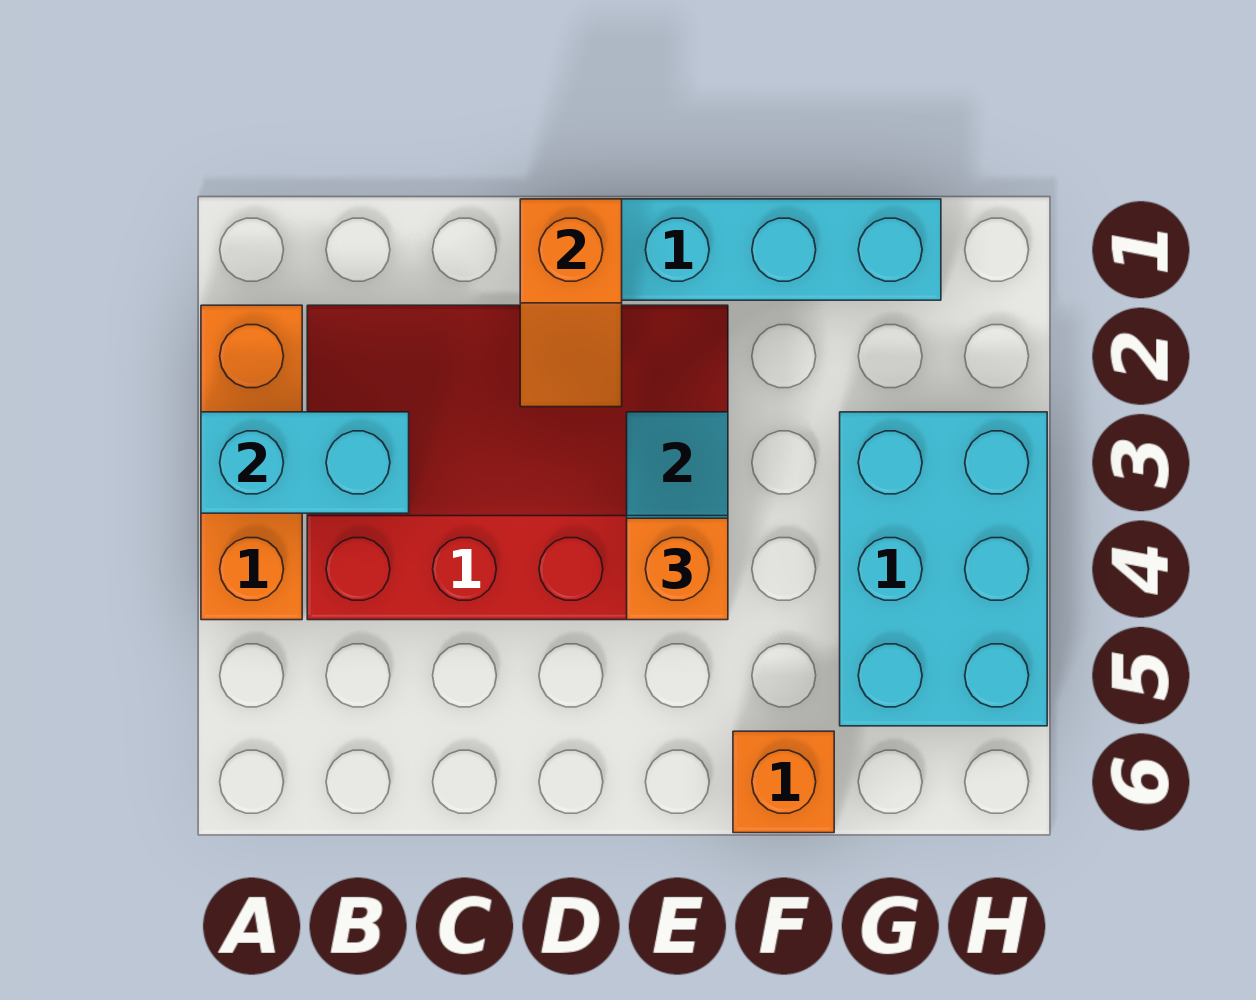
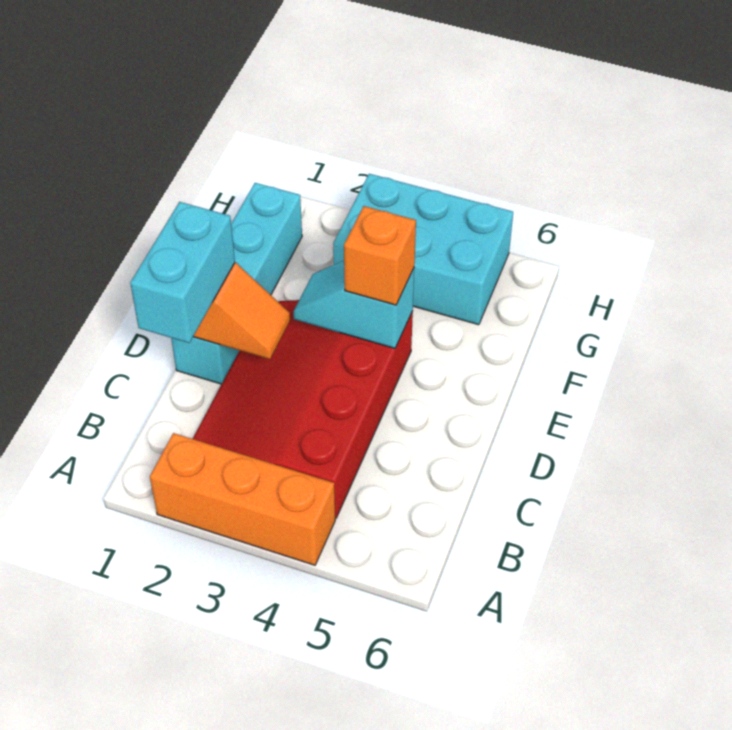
cyan brick A3:B3 level 2 -> cyan brick C1:D1 level 3
orange brick F6 level 1 -> none

